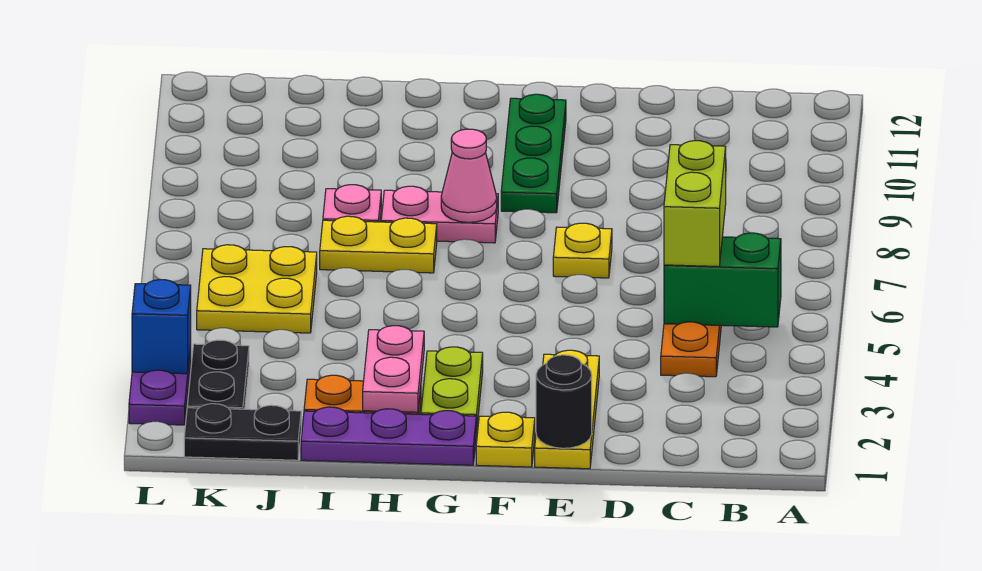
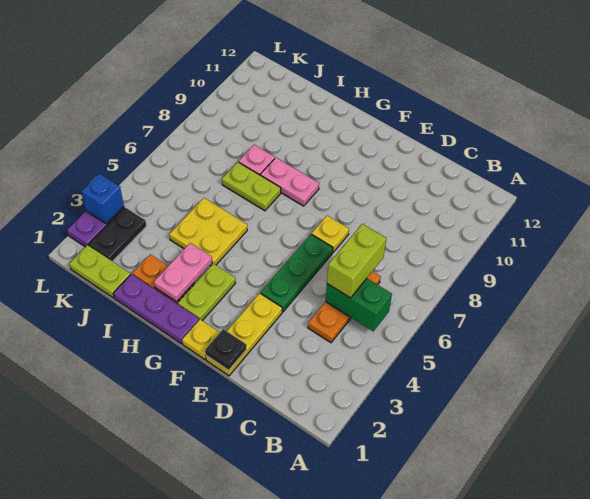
black round brick E1 level 2 -> black plate E1 level 2
green plate F9:F11 level 1 -> green plate E4:E6 level 1
pink cone G8 level 2 -> none
yellow plate H7:I7 level 1 -> lime plate H7:I7 level 1
black plate J1:K1 level 1 -> lime plate J1:K1 level 1
yellow plate J5:K6 level 1 -> yellow plate H4:I5 level 1

